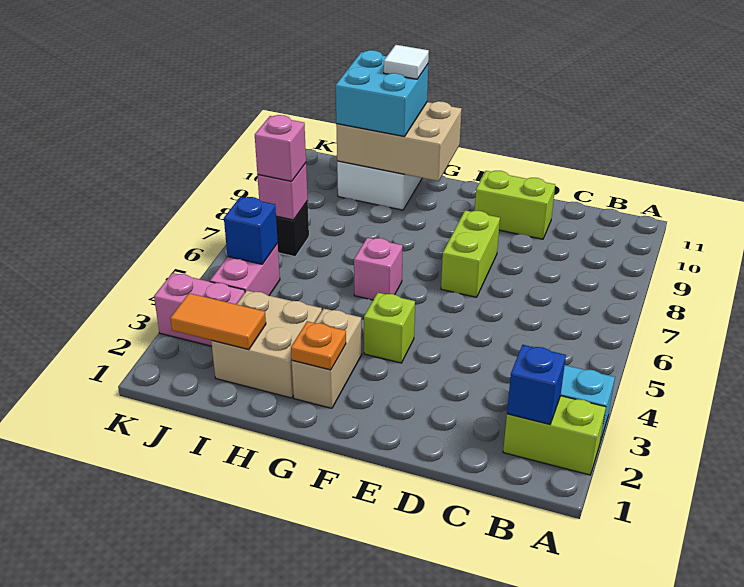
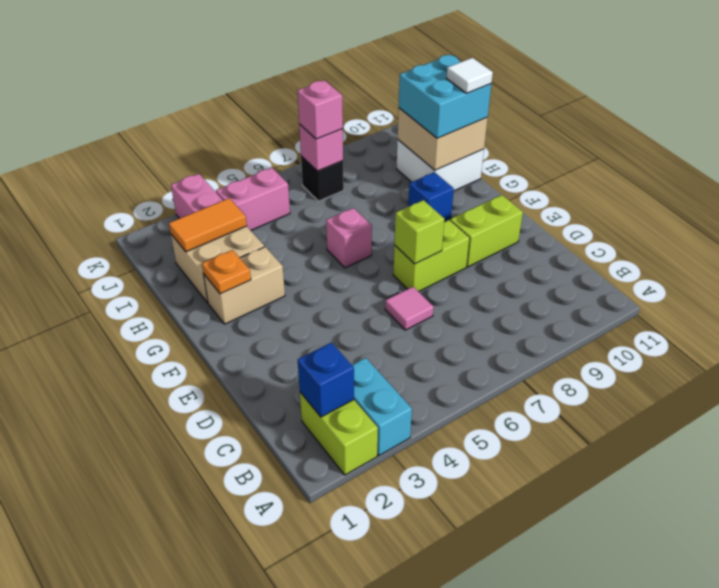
none -> pink tile D6 level 1
lime brick D10:E10 level 1 -> lime brick E9:E10 level 1
lime brick F4 level 1 -> lime brick E7 level 2
tan brick G10:I11 level 2 -> tan brick H10:I11 level 2
orange tile I2:J2 level 2 -> orange tile I2:I3 level 2
blue brick J5 level 2 -> blue brick G9 level 1

